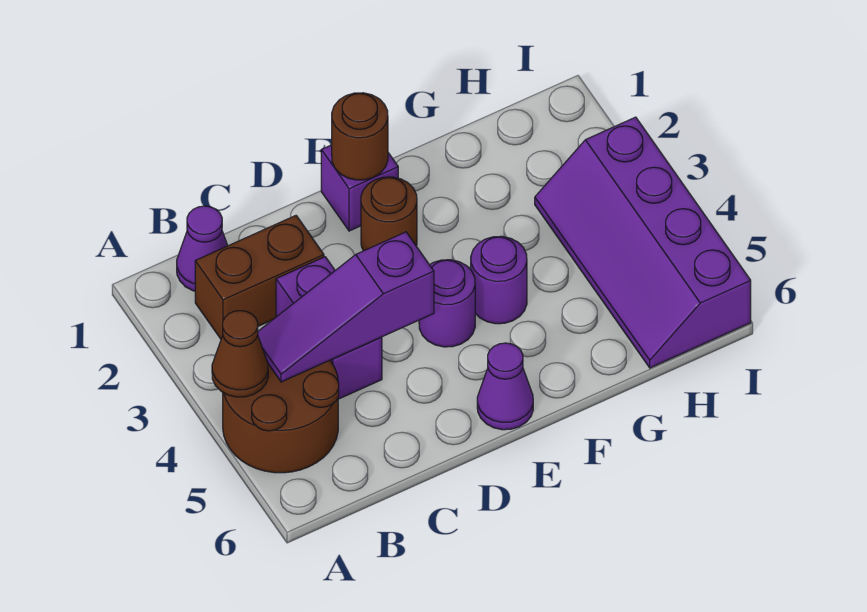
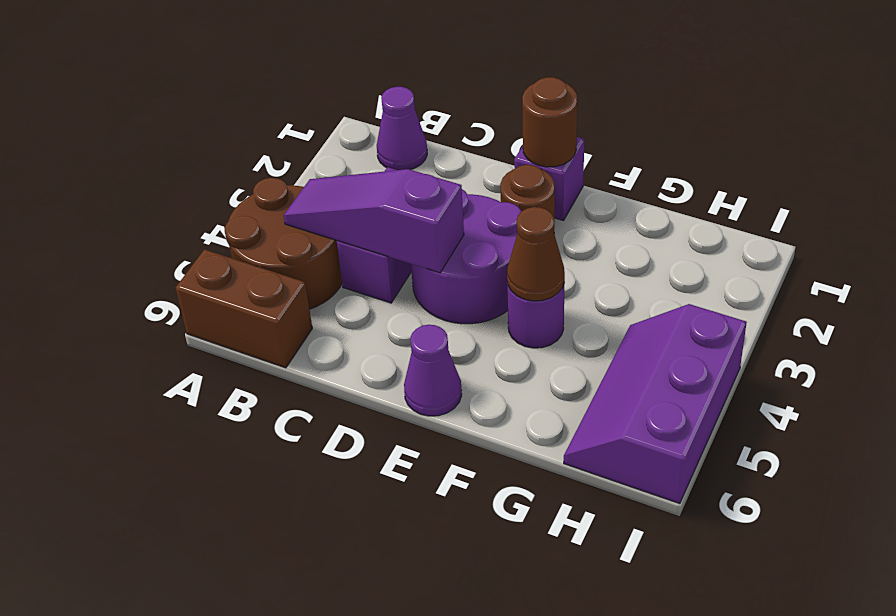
brown cone A4 level 2 -> brown cone F4 level 2
brown brick B2:C2 level 1 -> brown brick A6:B6 level 1
purple round brick E4 level 1 -> purple round brick D3:E4 level 1
purple slope H3:I6 level 1 top I -> purple slope H4:I6 level 1 top I

